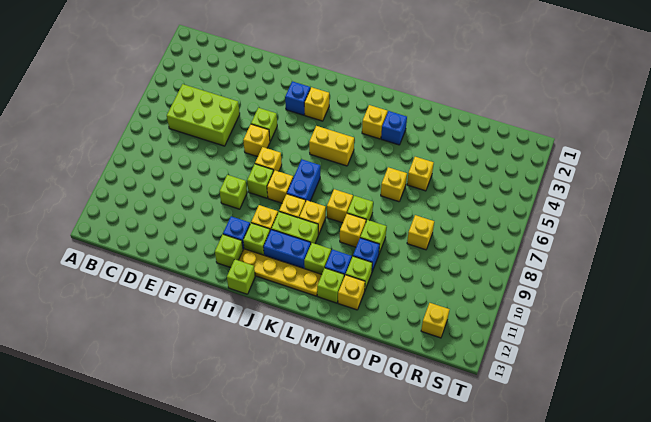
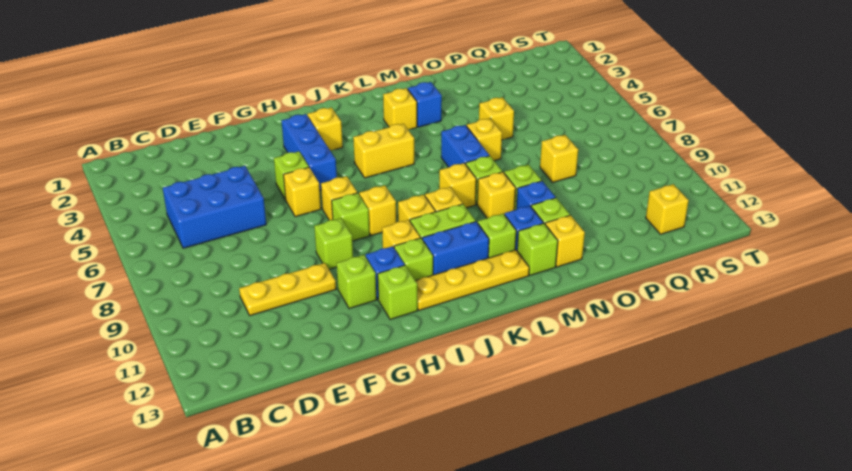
lime brick C5:E6 level 1 -> blue brick C5:E6 level 1
none -> yellow plate D10:F10 level 1
blue brick H3 level 1 -> blue brick H3:H5 level 1
lime brick I13 level 1 -> lime brick G11 level 1
blue brick J7:J8 level 1 -> blue brick M6:M7 level 1

